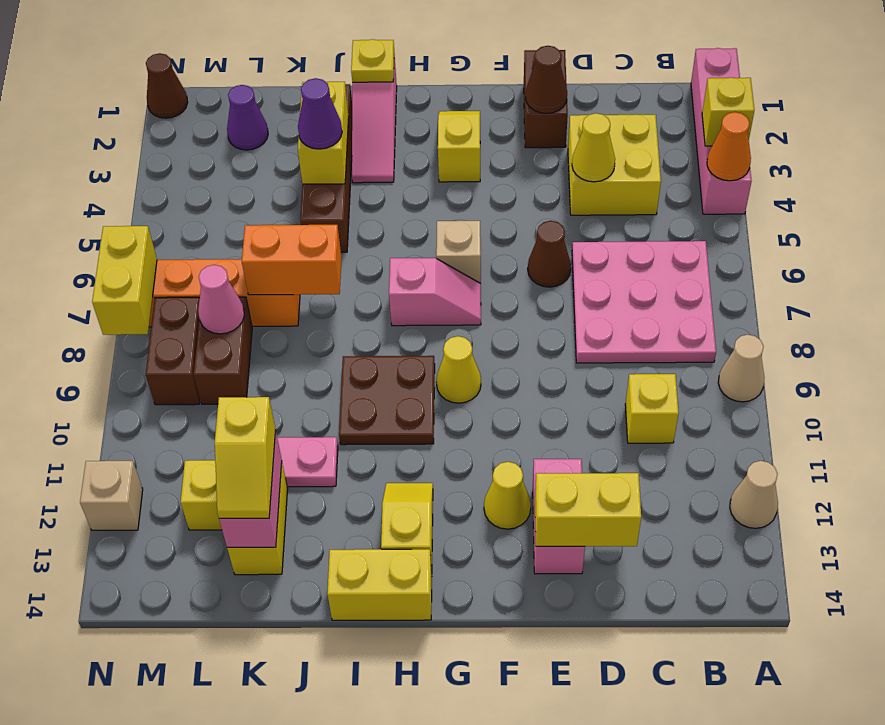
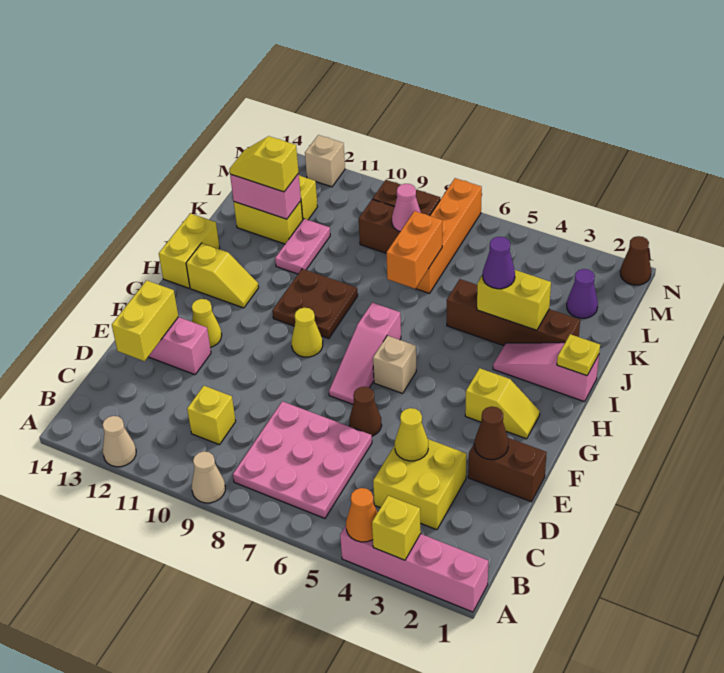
pink slope G7:H7 level 1 top H -> pink slope F7:H7 level 1 top H
yellow brick N7:N8 level 2 -> none

